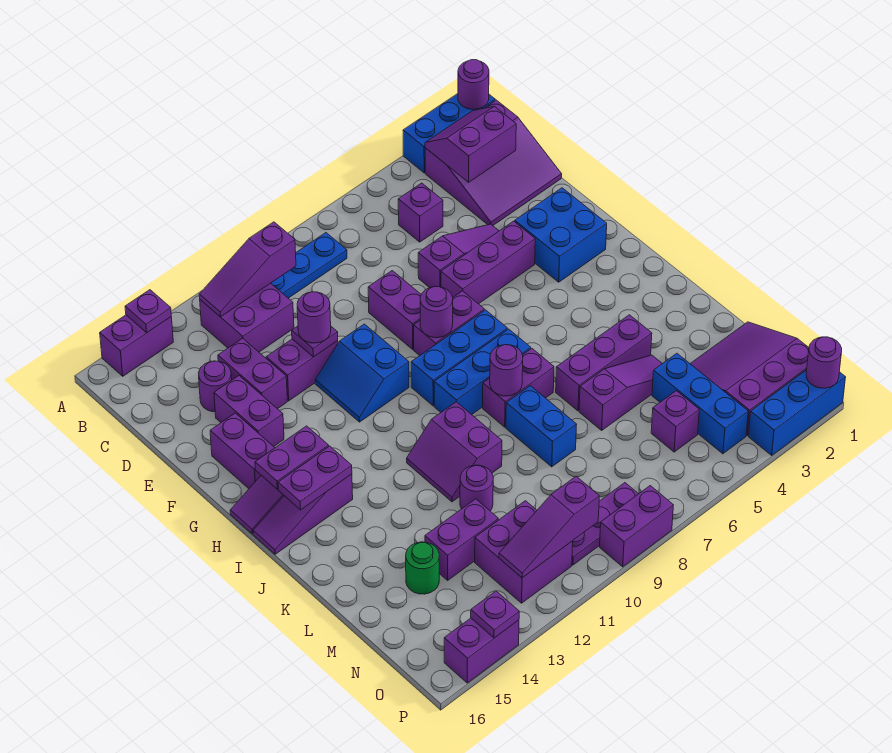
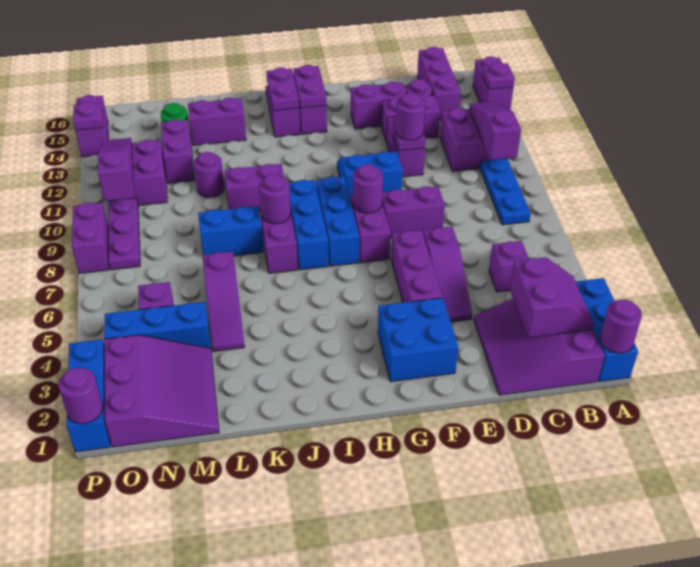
purple brick F15:G15 level 1 -> purple brick K14:L14 level 1
purple brick K4:K6 level 1 -> purple brick C14:C16 level 1

